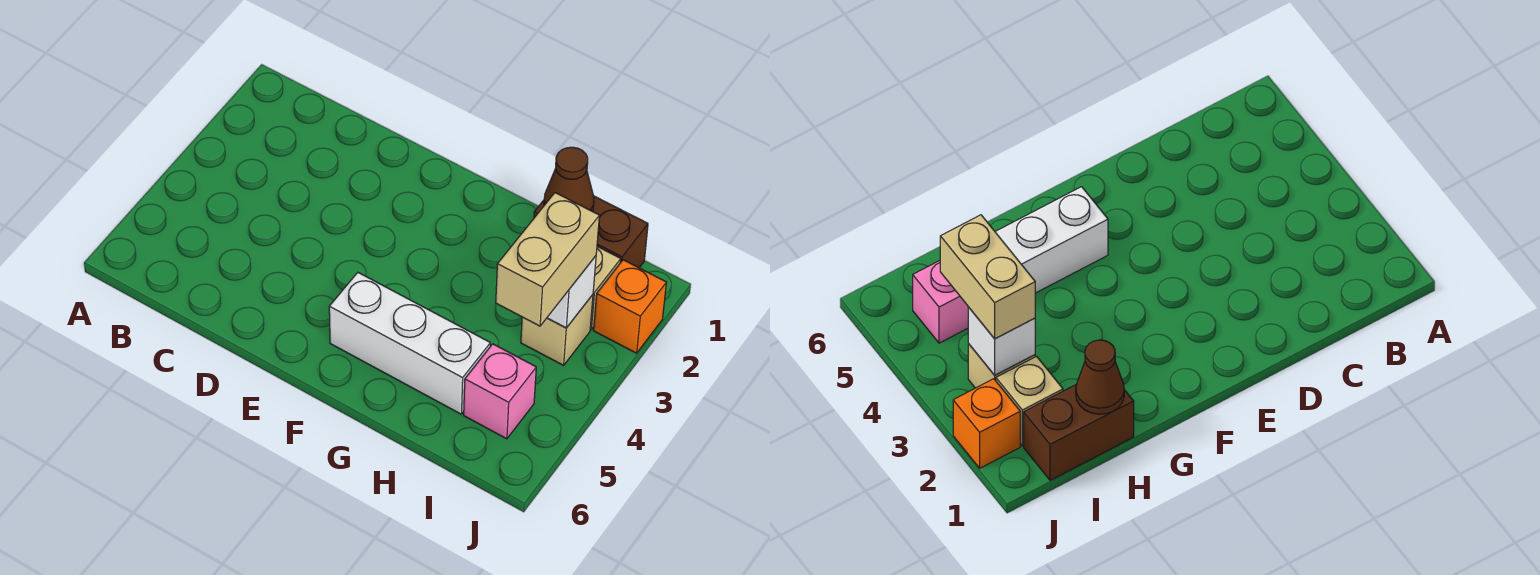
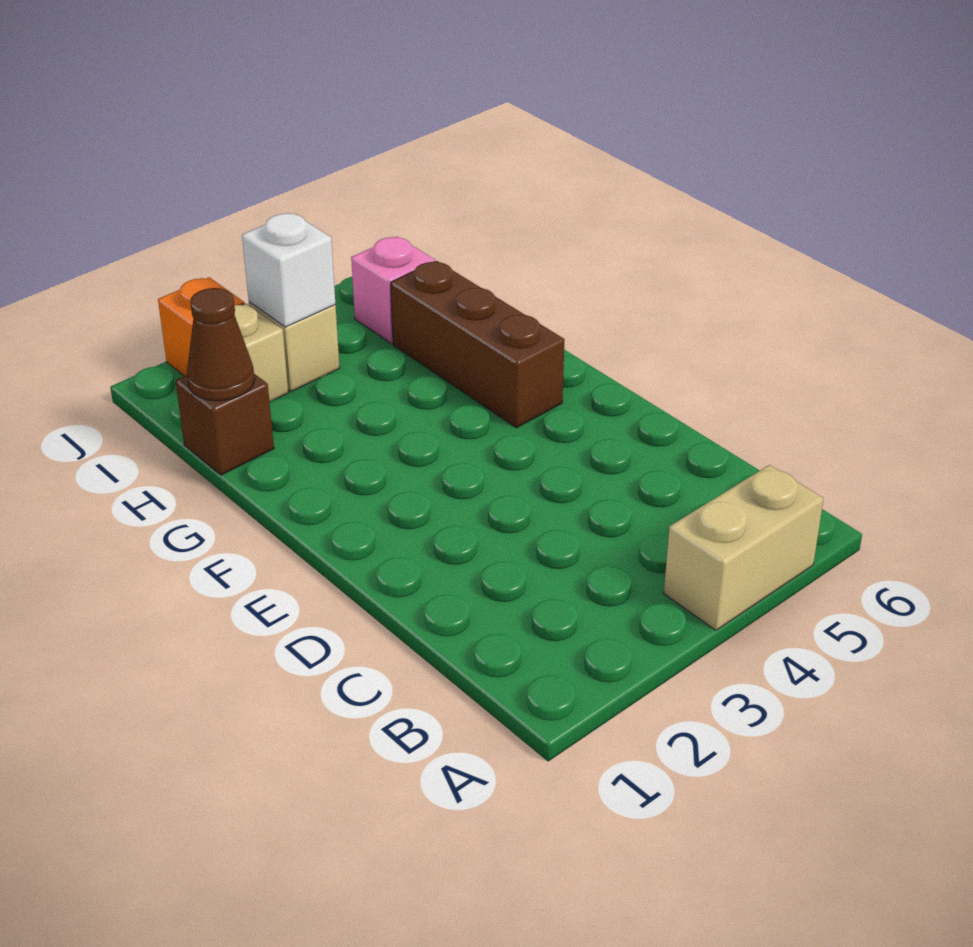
white brick F5:H5 level 1 -> brown brick F5:H5 level 1
brown brick H1:I1 level 1 -> brown brick H1 level 1
tan brick I3:I4 level 3 -> tan brick A4:A5 level 1

